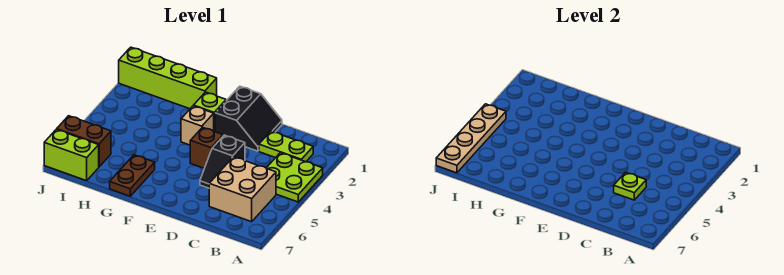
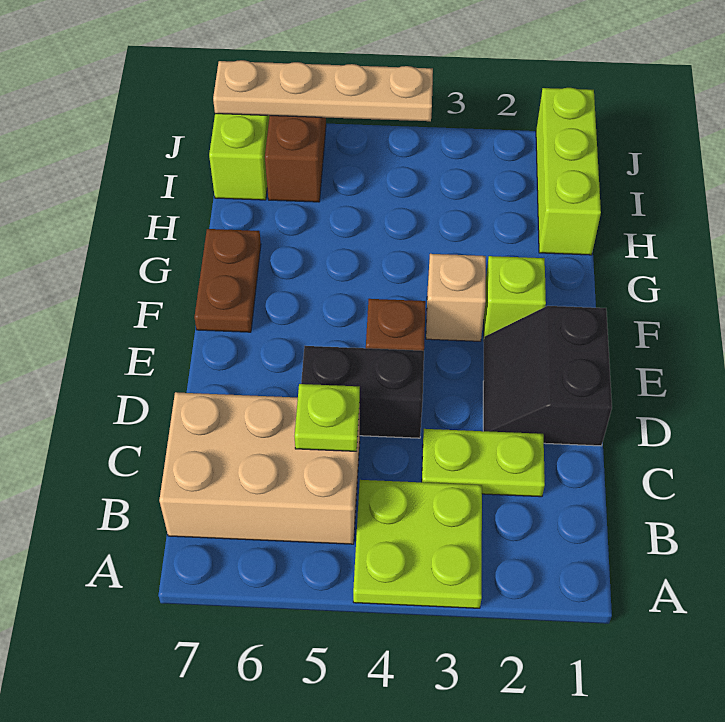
lime plate B2:C2 level 1 -> lime plate C2:C3 level 1
tan brick B5:C6 level 1 -> tan brick B5:C7 level 1
black slope D1:E2 level 1 top E -> black slope D1:E2 level 1 top 1
black slope D4:D5 level 1 top 4 -> black brick D4:D5 level 1
lime brick G1:J1 level 1 -> lime brick H1:J1 level 1
brown plate G6:G7 level 1 -> brown plate F7:G7 level 1

